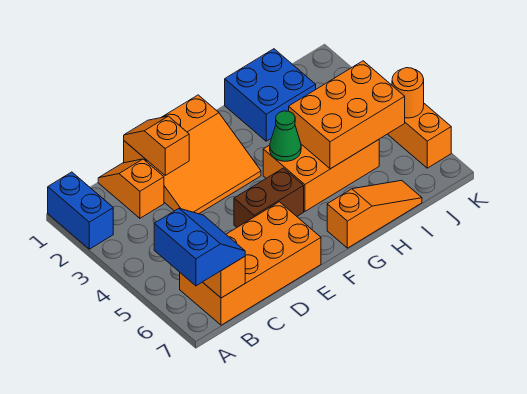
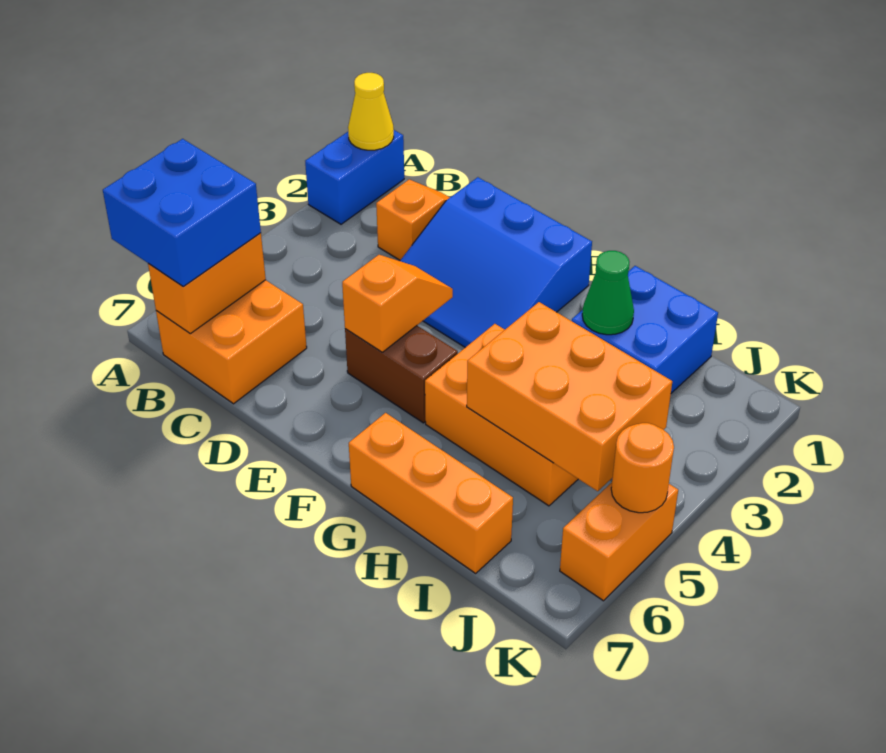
none -> yellow cone A1 level 2
blue slope A6:B7 level 3 top A -> blue brick A6:B7 level 3
orange brick B6:E7 level 1 -> orange brick B6:C7 level 1
orange slope D1:F3 level 1 top 1 -> blue slope D1:F3 level 1 top 1
orange slope D1:D2 level 2 top 2 -> orange slope E4:E5 level 2 top 5
green cone G4 level 2 -> green cone H2 level 2
orange slope G7:I7 level 1 top G -> orange brick G7:I7 level 1

